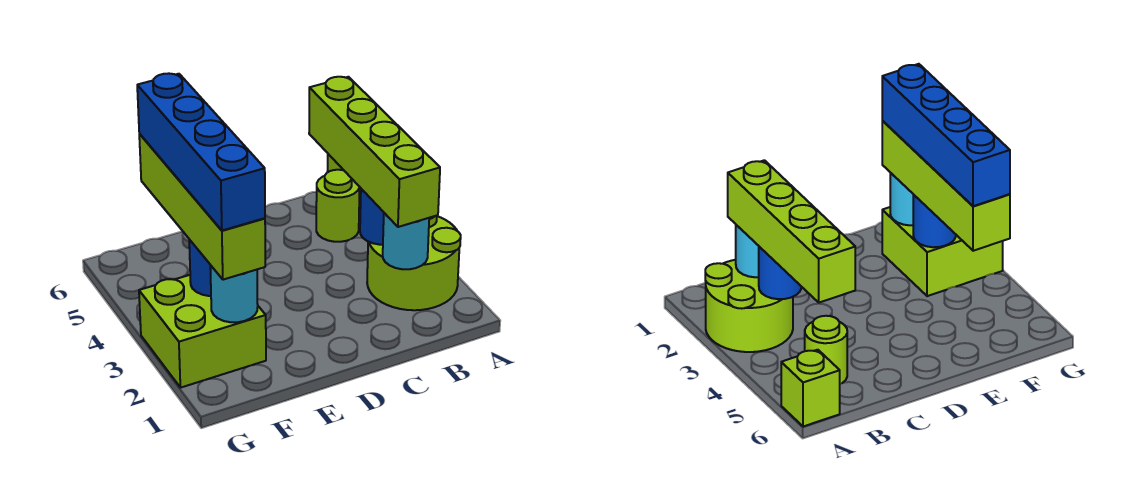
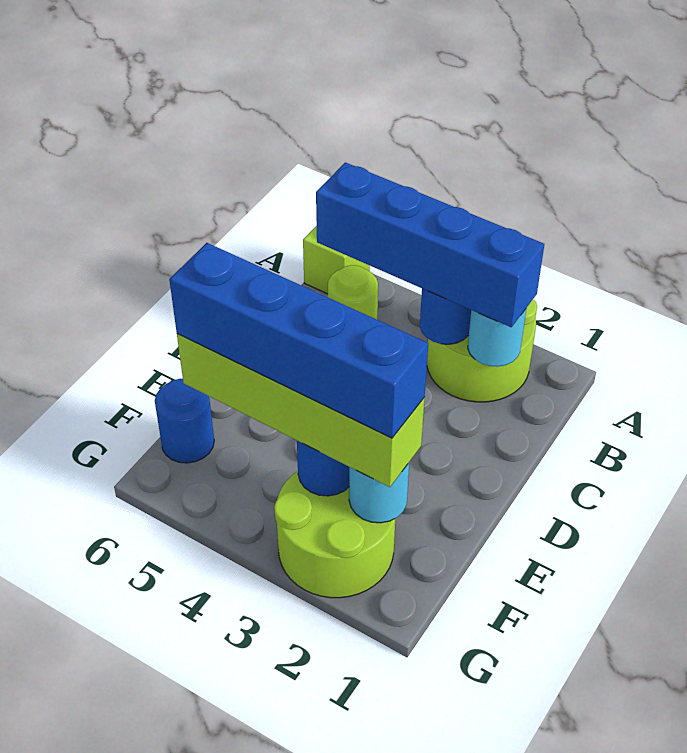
lime brick B2:B5 level 3 -> blue brick B2:B5 level 3
lime brick F2:G3 level 1 -> lime round brick F2:G3 level 1
none -> blue round brick F6 level 1

